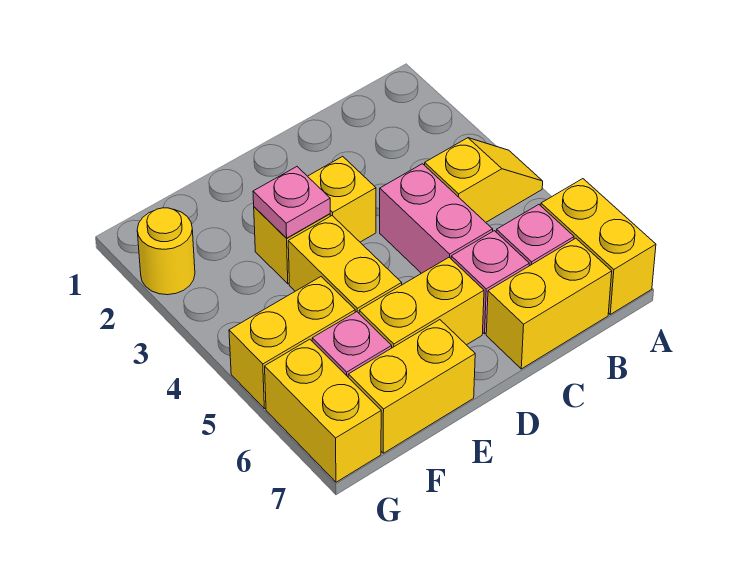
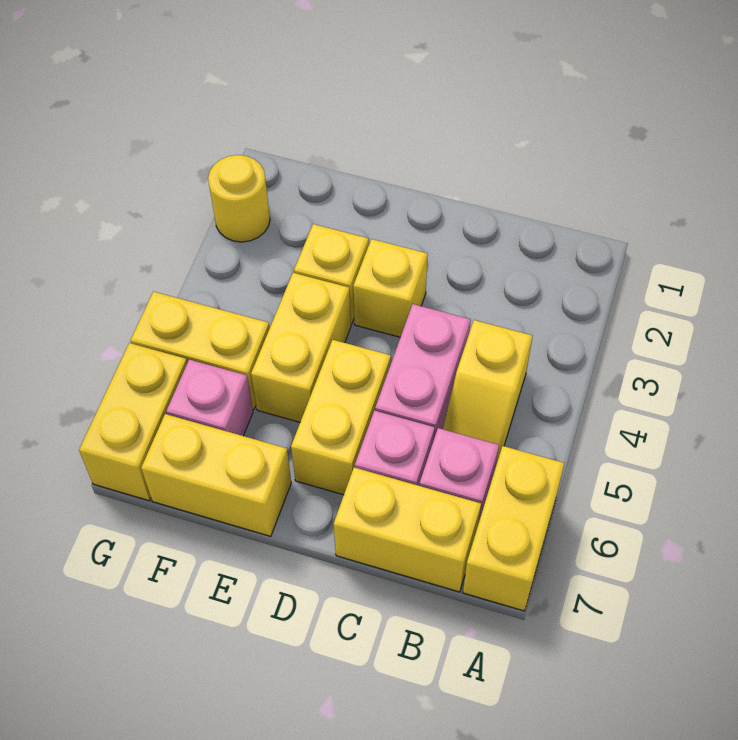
yellow slope A4:B4 level 1 top B -> yellow slope B4:B5 level 1 top 4
yellow brick D6:E6 level 1 -> yellow brick D5:D6 level 1
pink plate E3 level 2 -> none

